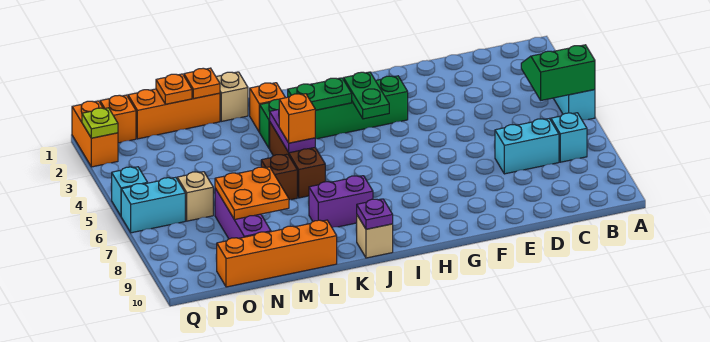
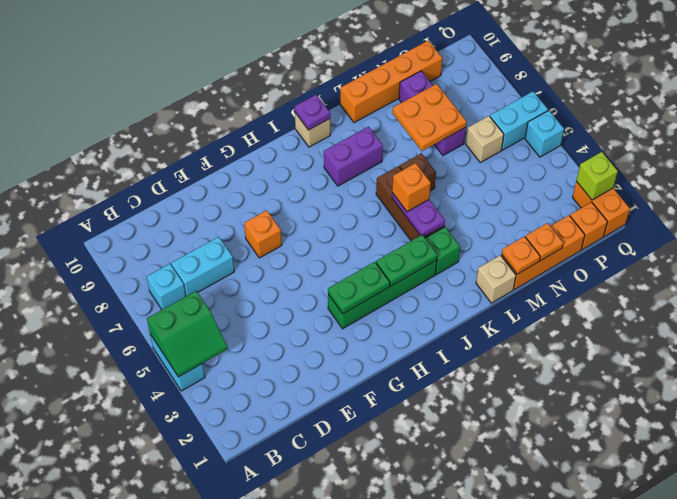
green plate H3:H4 level 2 -> green plate G3:H3 level 2
orange brick K2 level 1 -> orange brick F7 level 1
lime plate Q2 level 2 -> lime brick Q2 level 2

